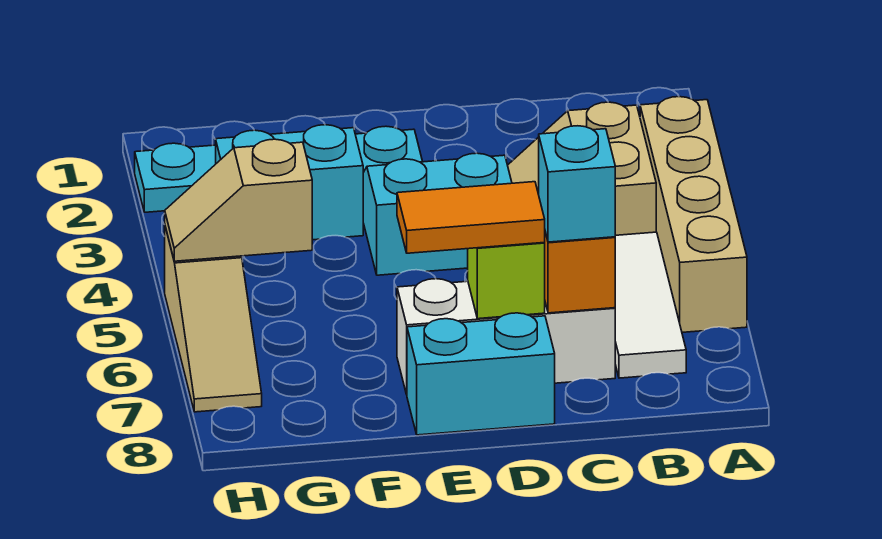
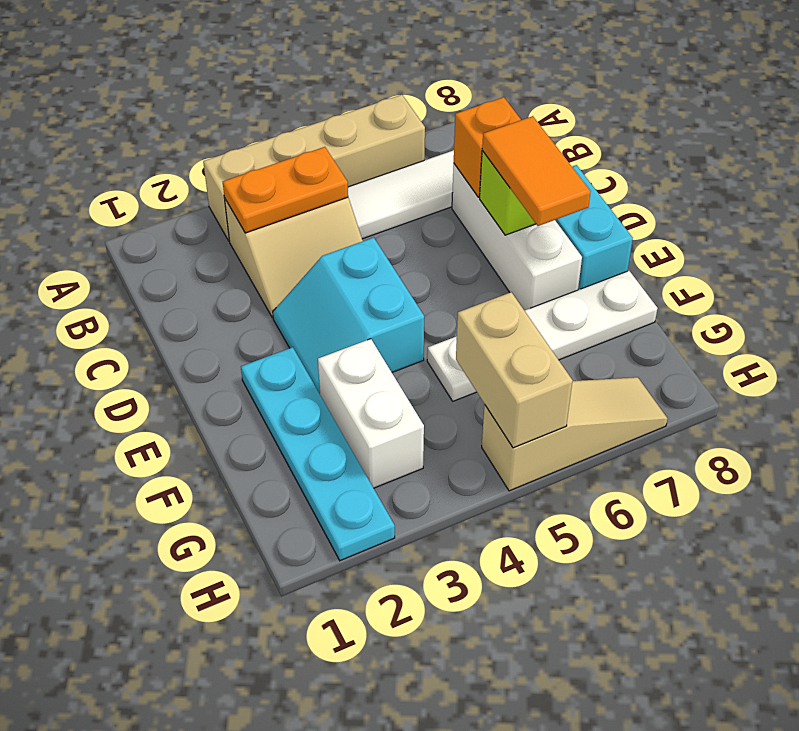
none -> orange plate B3:B4 level 2
cyan brick C7 level 3 -> none
cyan brick F3:G3 level 1 -> white brick F3:G3 level 1
none -> white plate F5:F8 level 1
tan slope G5:H5 level 2 top G -> tan brick G5:H5 level 2

